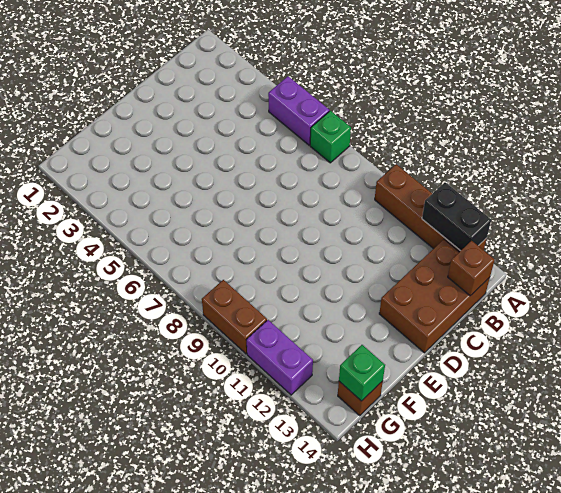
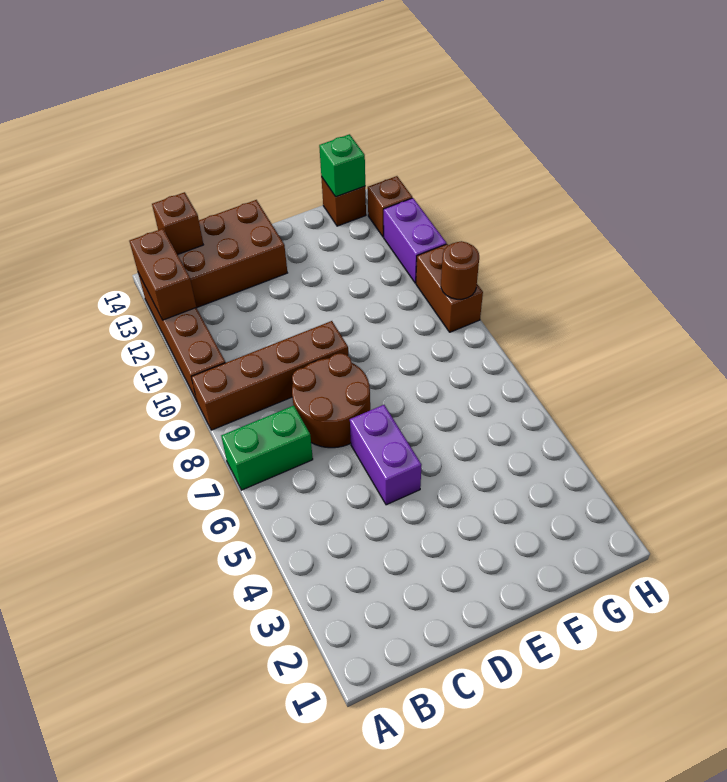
purple brick A5:A6 level 1 -> purple brick D5:D6 level 1
green brick A7 level 1 -> green brick A7:B7 level 1
none -> brown brick A9:D9 level 1
black brick A12:A13 level 2 -> brown brick A12:A13 level 2
none -> brown round brick C7:D8 level 1
none -> brown round brick H9 level 2
none -> brown brick H13 level 1

